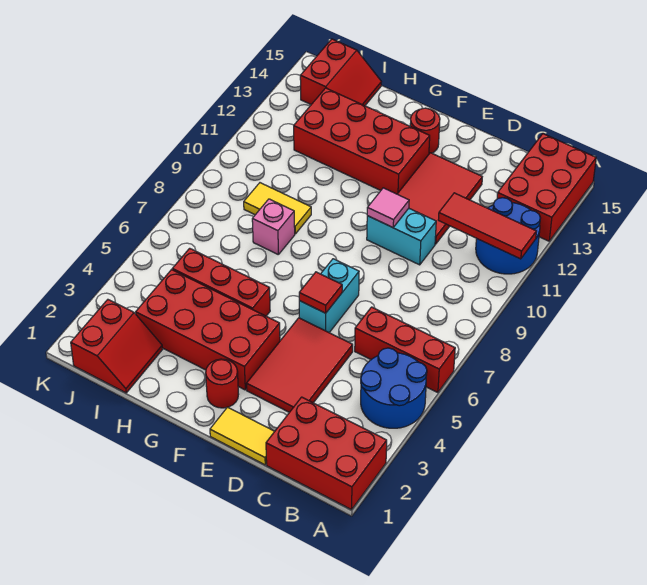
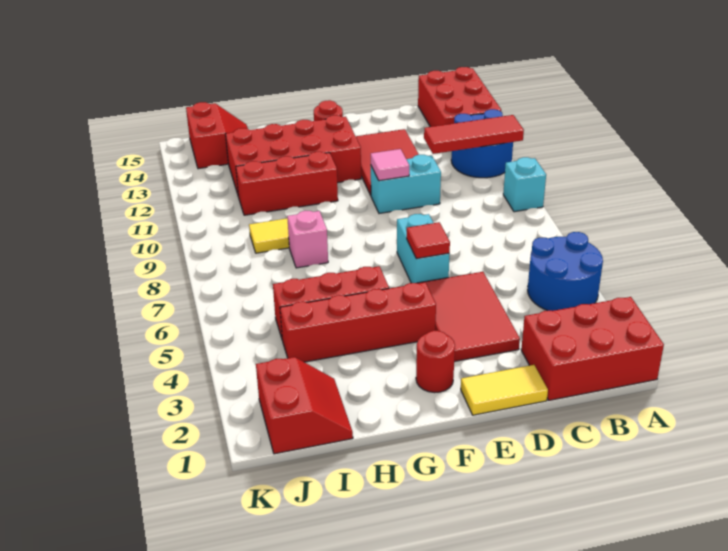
red brick A6:C6 level 1 -> red brick G11:I11 level 1
none -> cyan brick A9 level 1
red brick F3:I4 level 1 -> red brick F4:I4 level 1

